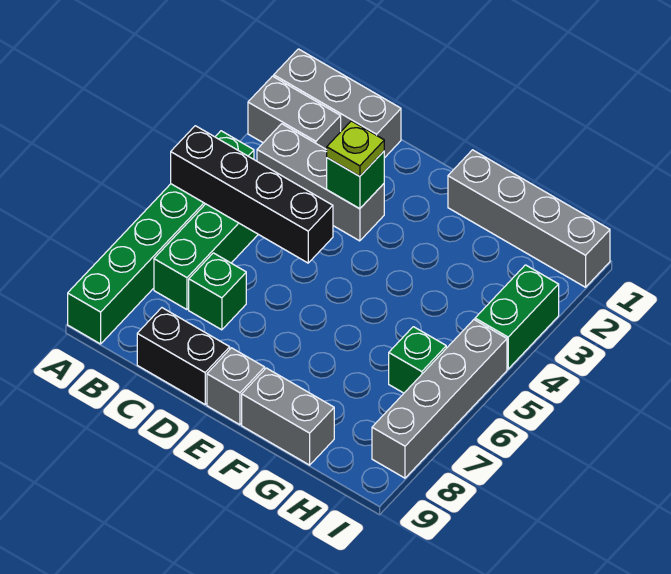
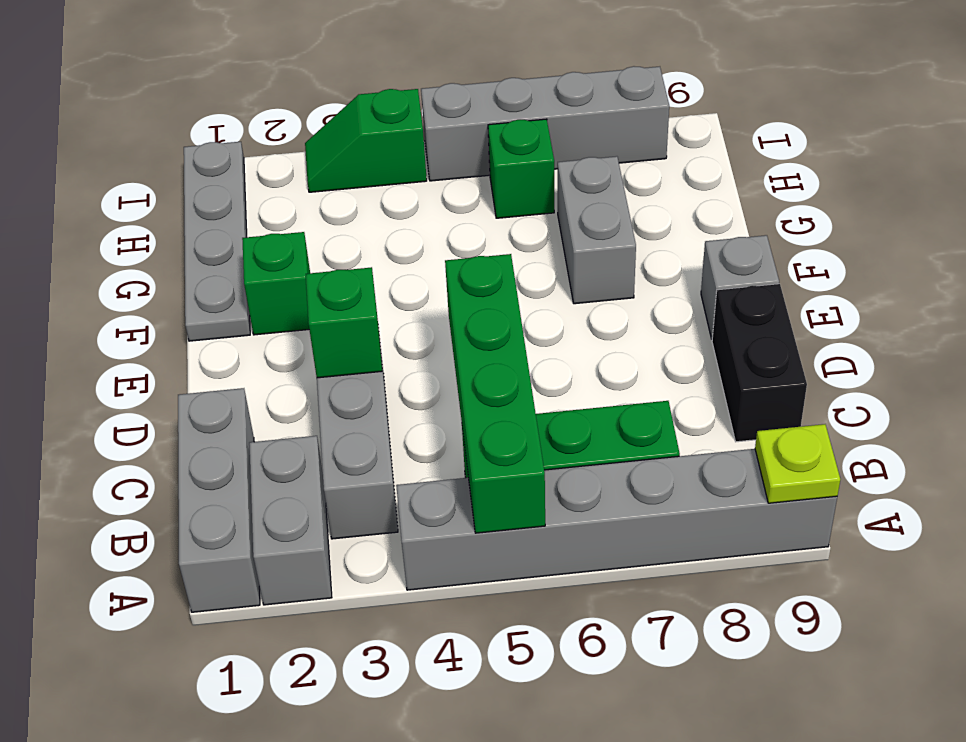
green brick A4:A9 level 1 -> grey brick A4:A9 level 1
black brick A5:D5 level 2 -> green brick A5:D5 level 2
green brick C7 level 1 -> green brick F2 level 1
lime plate D3 level 3 -> lime plate A9 level 2
grey brick F1:I1 level 1 -> grey plate F1:I1 level 1
grey brick F9:G9 level 1 -> grey brick F7:G7 level 1
green brick I3:I4 level 1 -> green slope I3:I4 level 1 top 4

